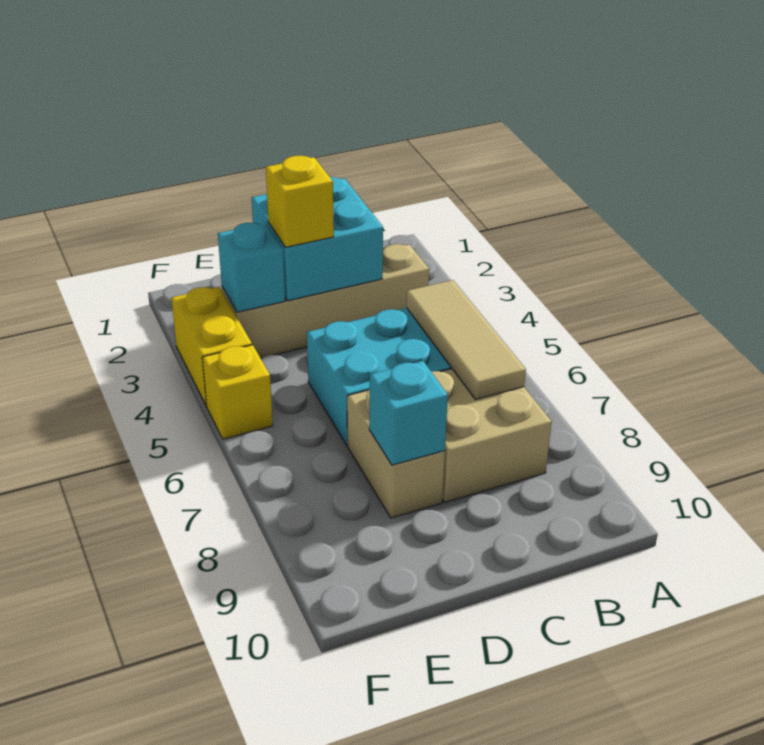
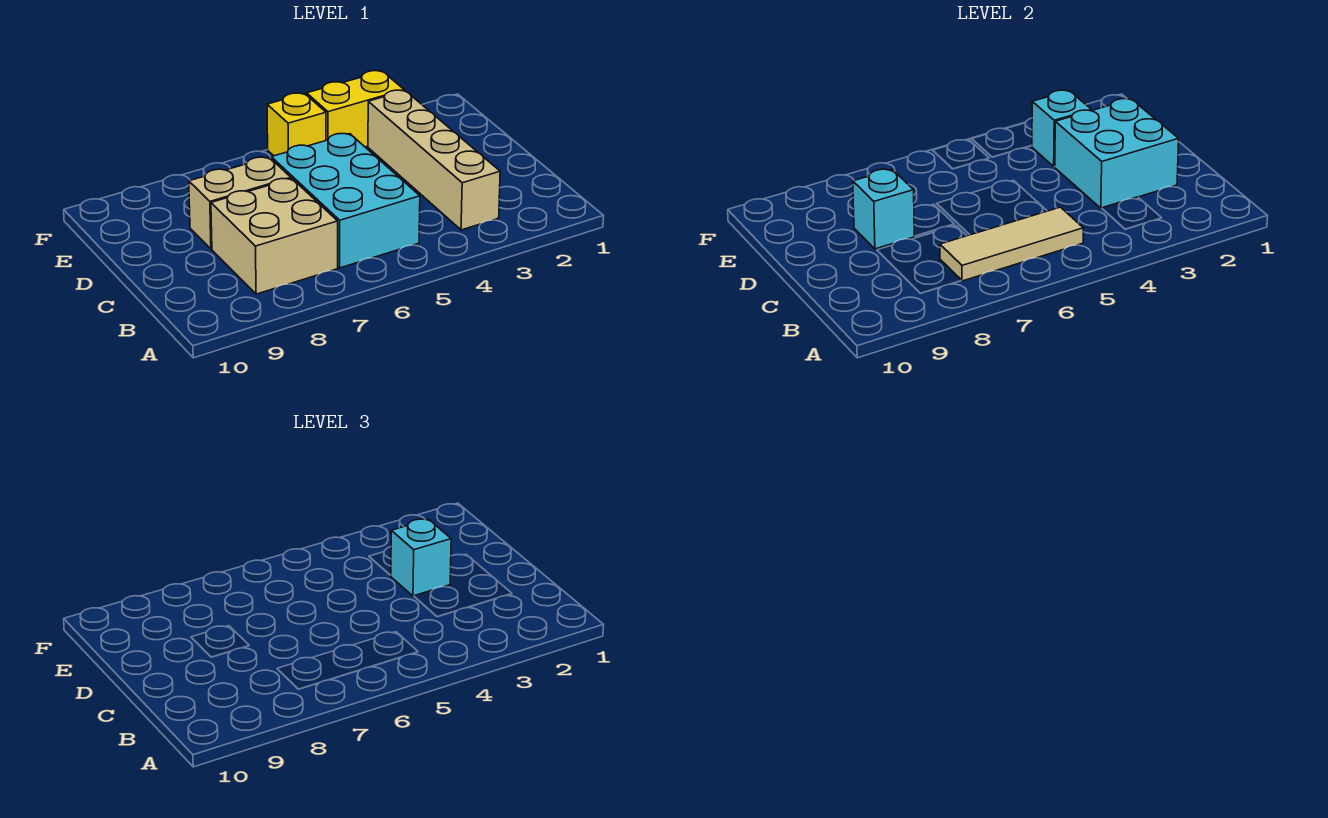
yellow brick D3 level 3 -> cyan brick D3 level 3

